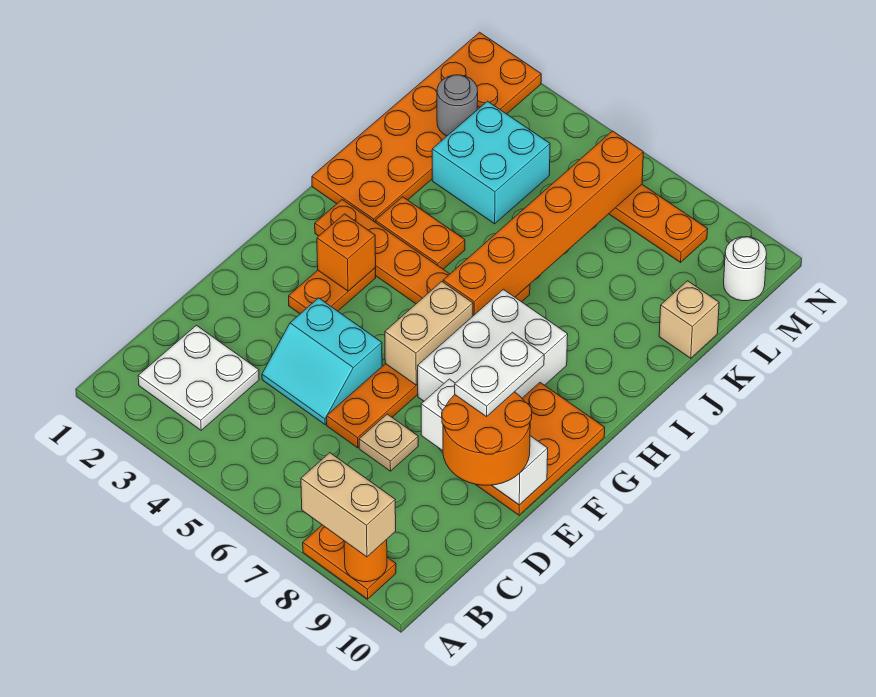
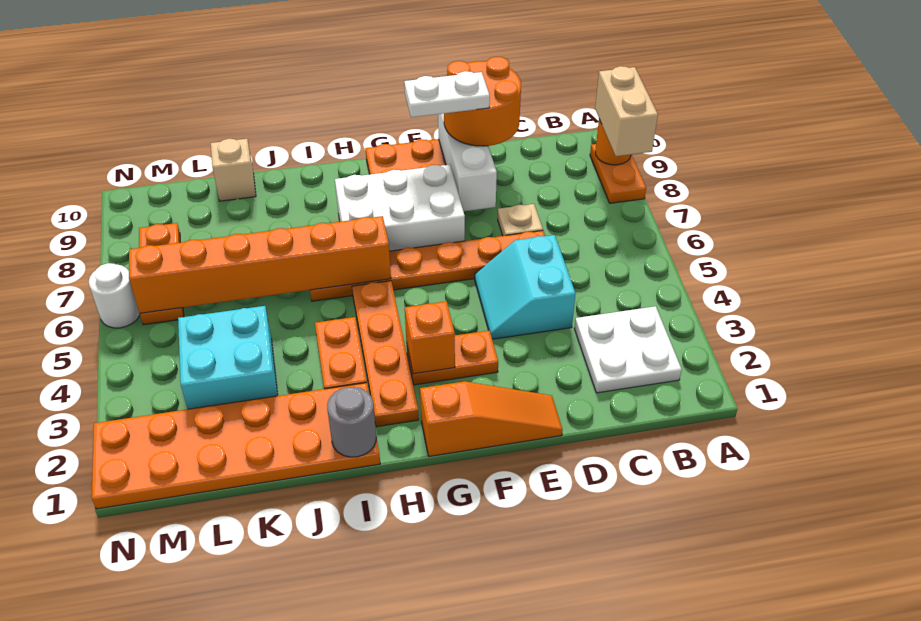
cyan slope D4:E5 level 1 top E -> cyan slope D4:E5 level 1 top D
none -> orange slope E1:G1 level 1 top G
tan brick F6:G6 level 2 -> none
grey round brick L2 level 2 -> grey round brick I1 level 2
white round brick M10 level 1 -> white round brick N6 level 1

